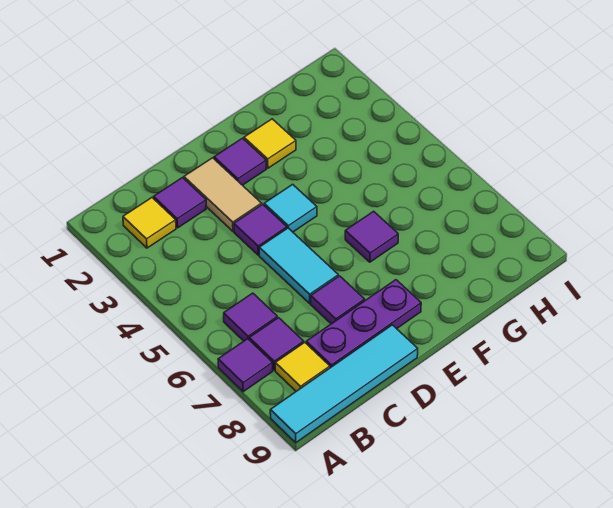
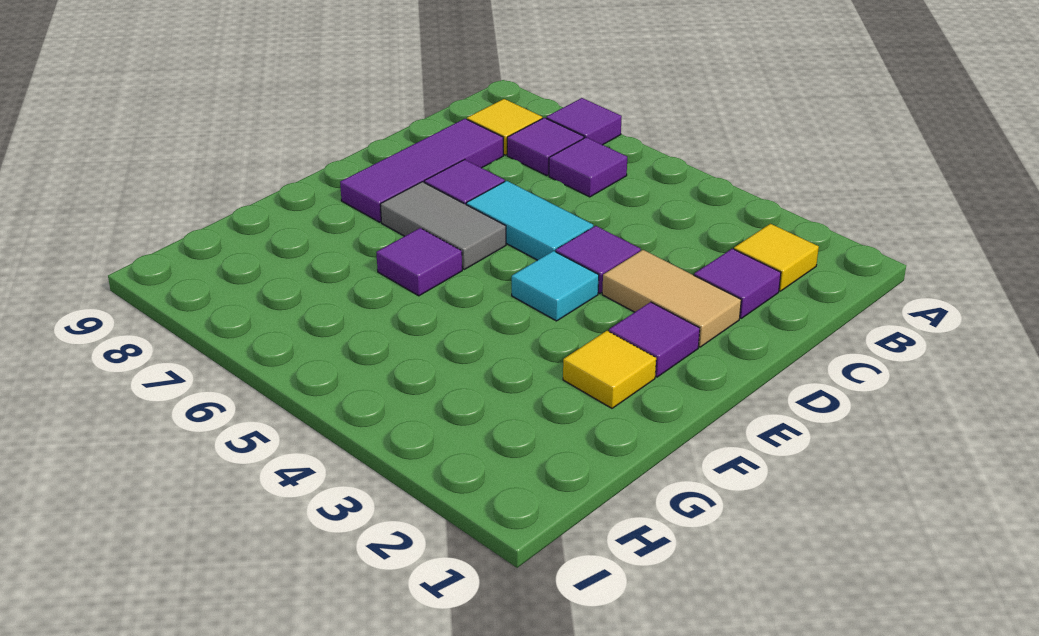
cyan tile A9:D9 level 1 -> none
purple plate C8:E8 level 1 -> purple tile C8:E8 level 1
none -> grey tile E6:E7 level 1

